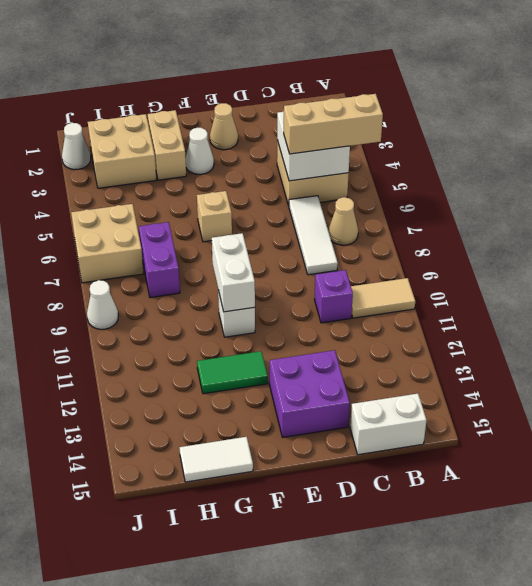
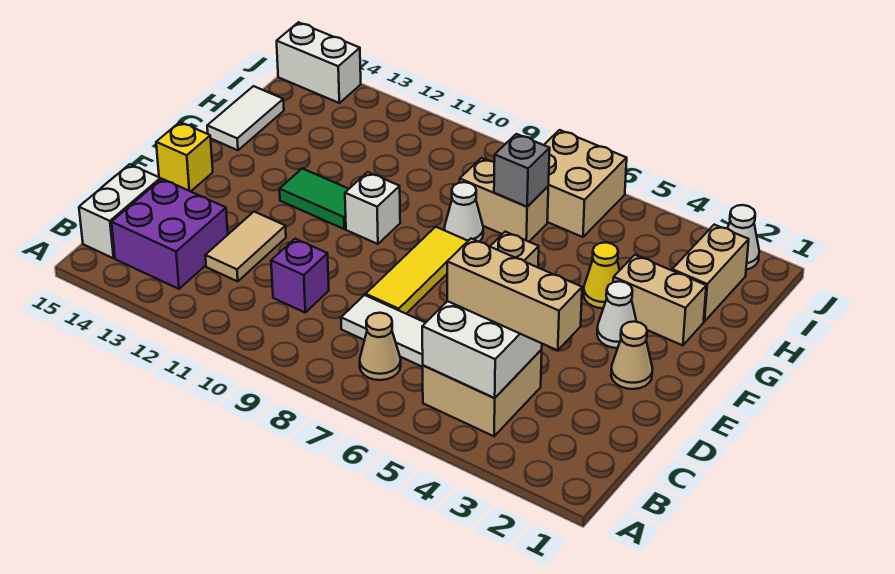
tan brick A5:C5 level 3 -> tan brick C3:C5 level 3
tan tile A10:B10 level 1 -> tan tile C12:D12 level 1
none -> yellow tile D8:F8 level 1
purple brick D13:E14 level 1 -> purple brick B13:C14 level 1
none -> yellow brick E15 level 1
white brick F9:F10 level 2 -> white brick J14:J15 level 1
green tile F12:G12 level 1 -> green tile F11:F12 level 1
none -> yellow cone G4 level 1
tan brick H2:I3 level 1 -> tan brick H2:I2 level 1
purple brick H7:H8 level 1 -> tan brick H7:H8 level 1
none -> grey brick H7 level 2
white cone J9 level 1 -> white cone G8 level 1

